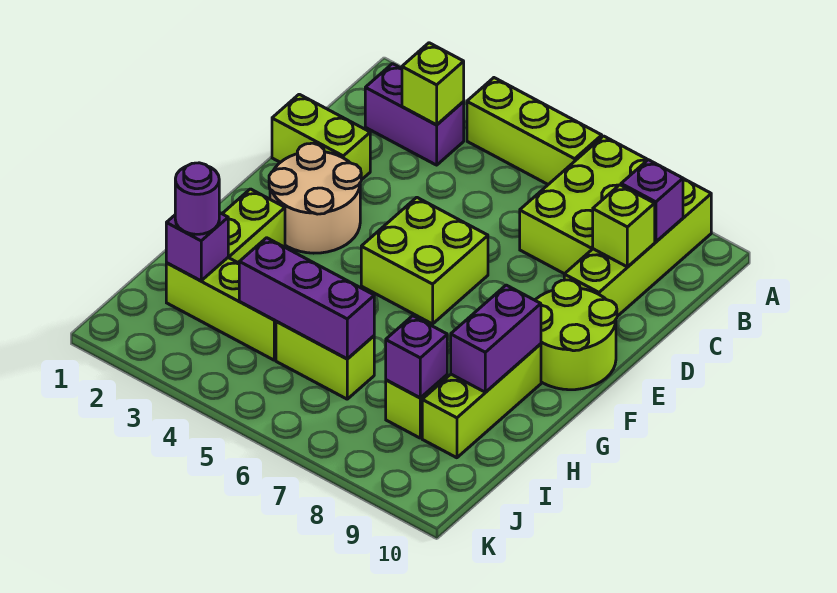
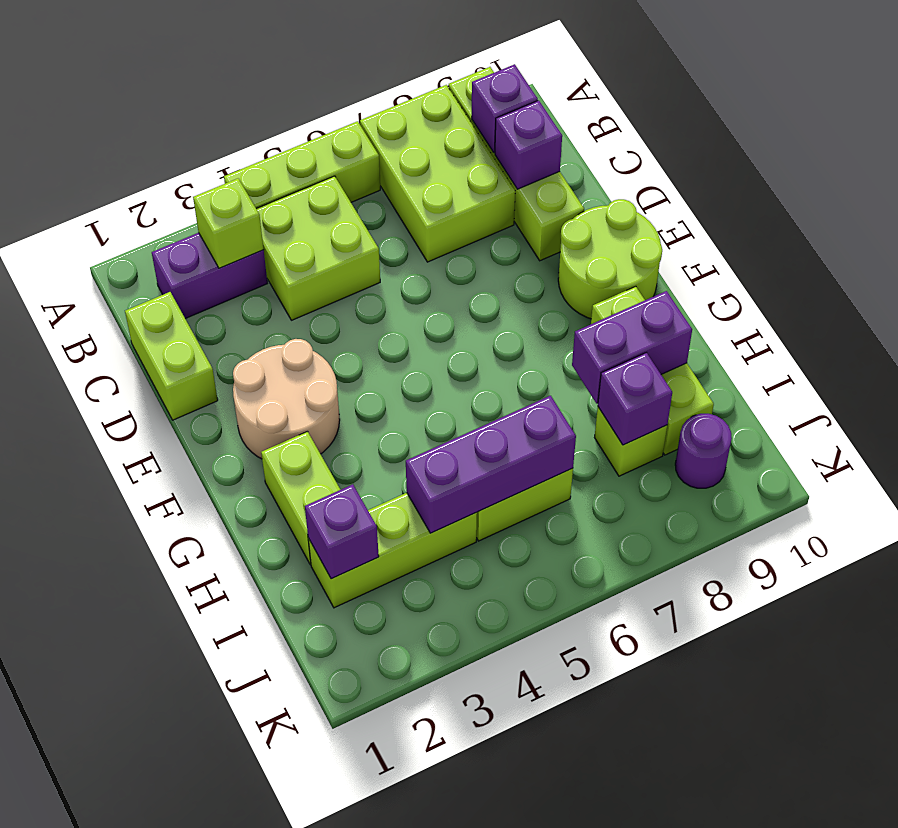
lime brick C9 level 2 -> purple brick C9 level 2
lime brick D1:D2 level 1 -> lime brick C1:D1 level 1
lime brick E5:F6 level 1 -> lime brick B4:C5 level 1
purple brick G9:H9 level 2 -> purple brick H8:H9 level 2
purple round brick I2 level 3 -> purple round brick J9 level 1

